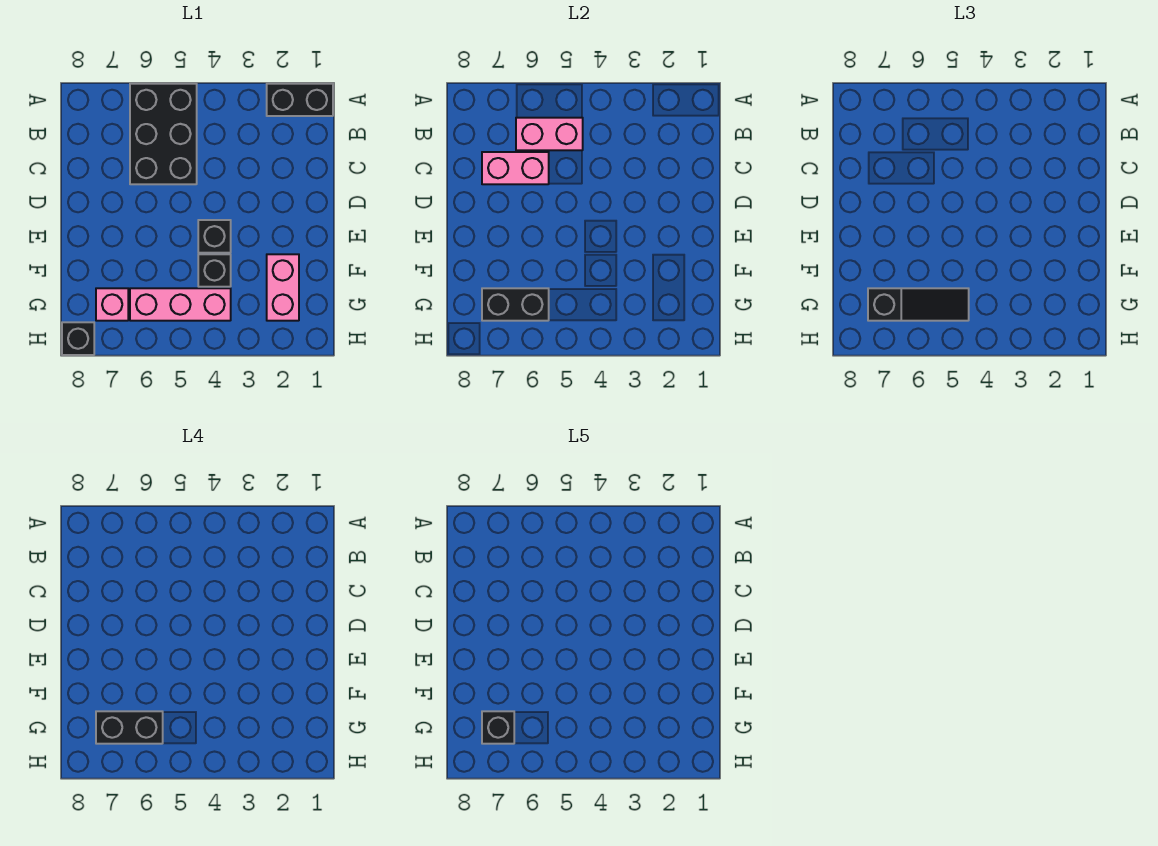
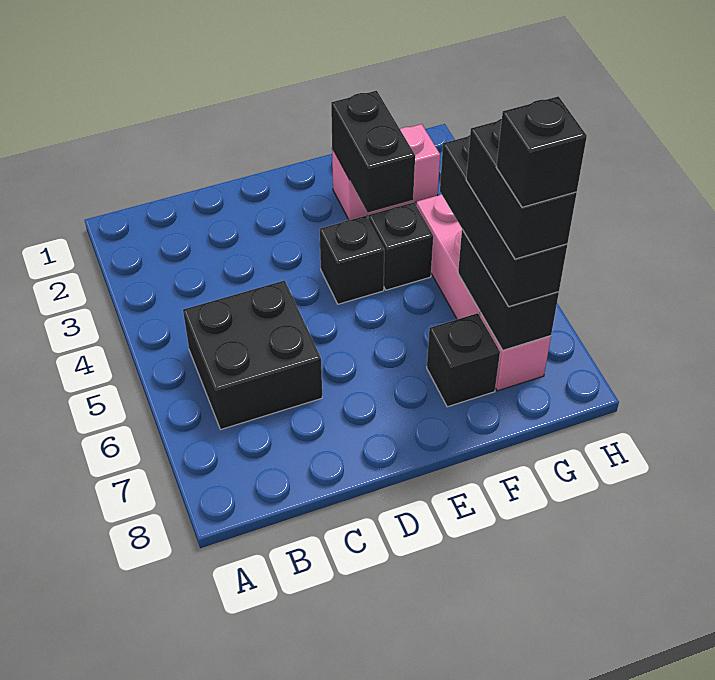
black brick A1:A2 level 1 -> black brick F2:F3 level 2
black brick A5:C6 level 1 -> black brick B5:C6 level 1
pink brick B5:B6 level 2 -> none
pink brick C6:C7 level 2 -> none
black slope G5:G7 level 3 top 7 -> black brick G5:G7 level 3
black brick H8 level 1 -> black brick F7 level 1

